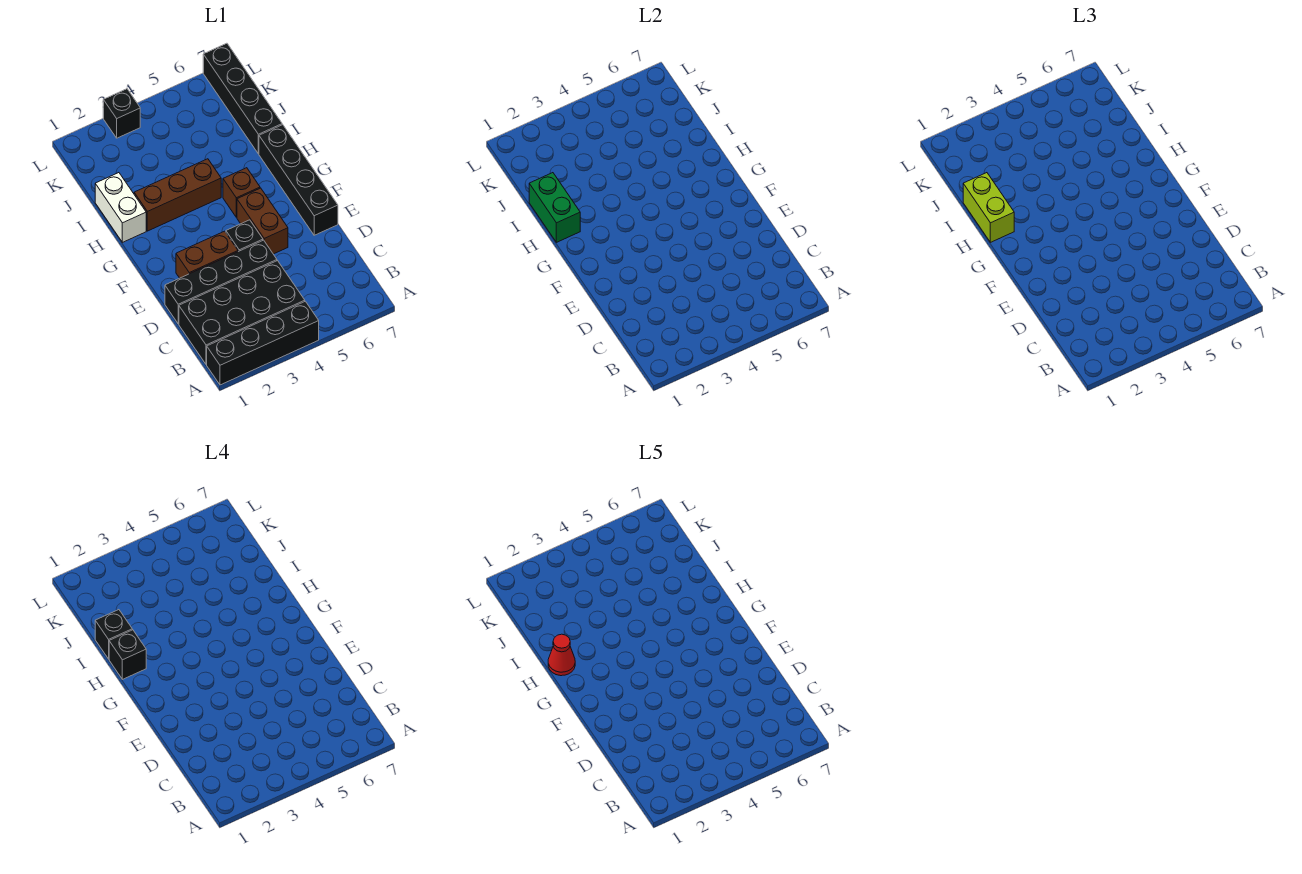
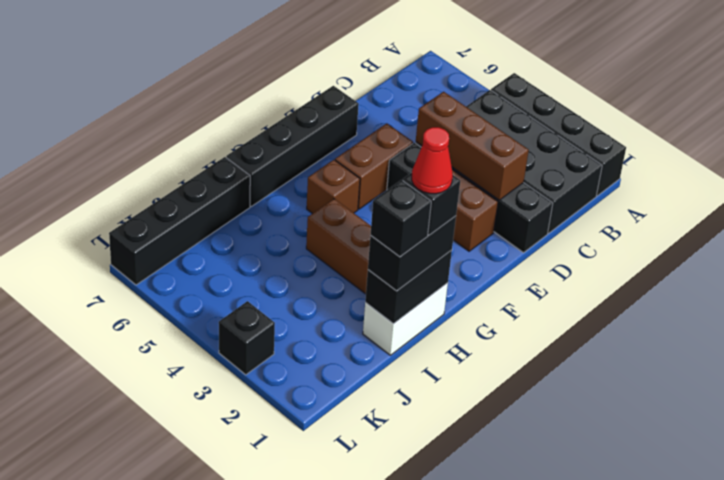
none -> brown brick D2:D4 level 2
green brick H1:I1 level 2 -> black brick H1:I1 level 2
lime brick H1:I1 level 3 -> black brick H1:I1 level 3

